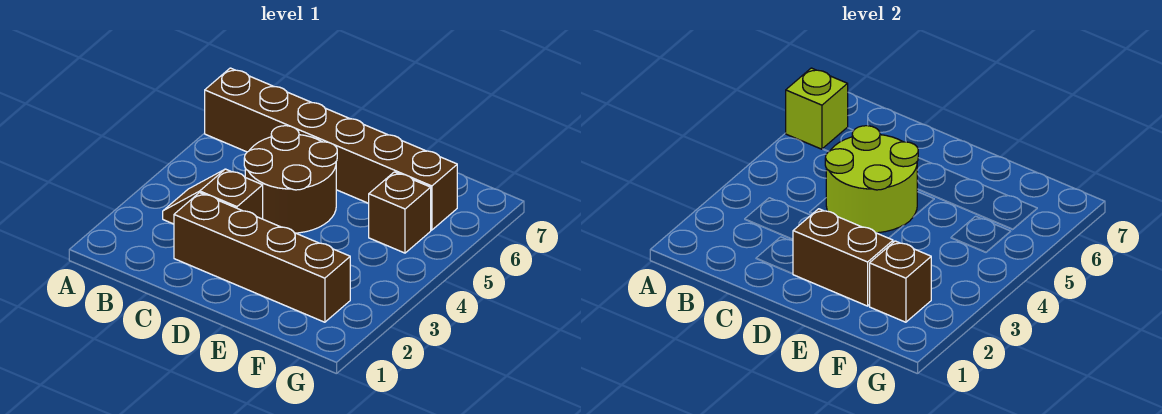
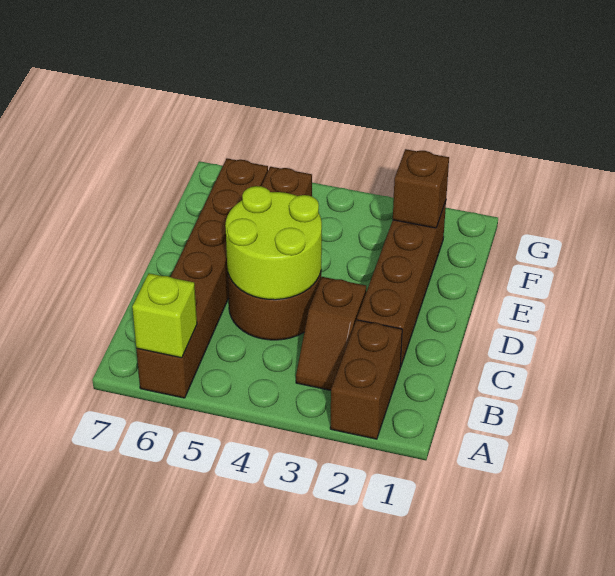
brown brick D2:E2 level 2 -> brown brick A2:B2 level 1

